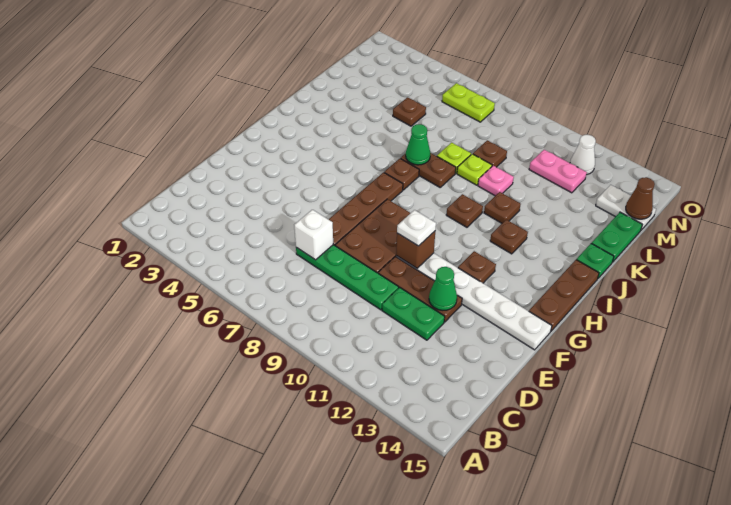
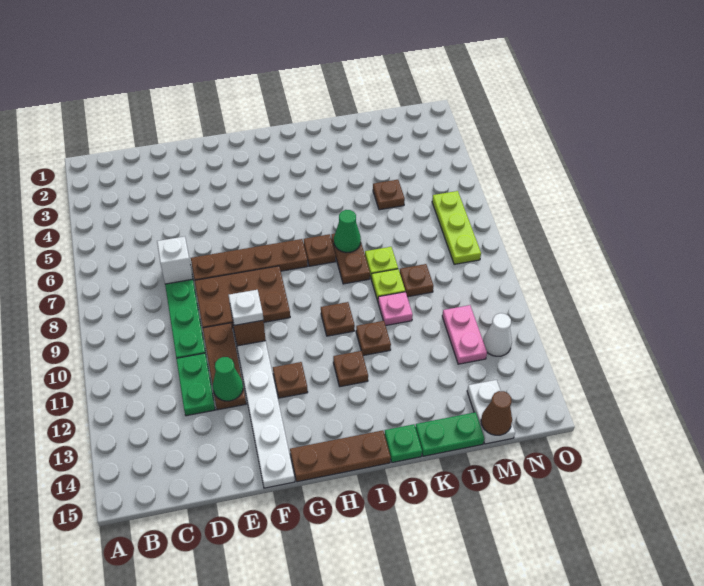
lime plate N6:N7 level 1 -> lime plate N6:N8 level 1

